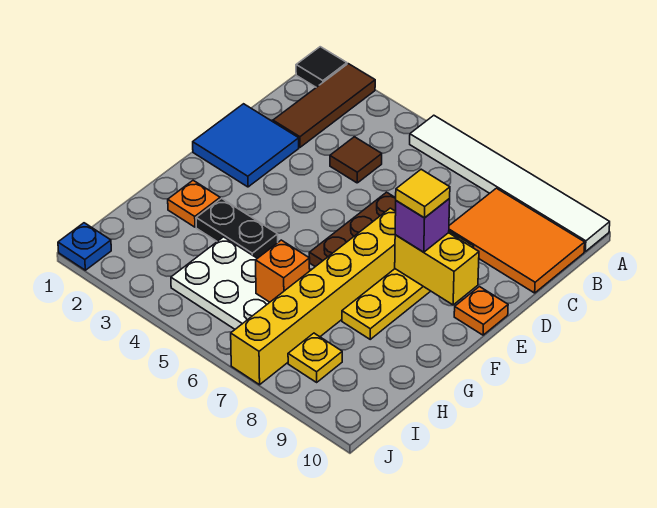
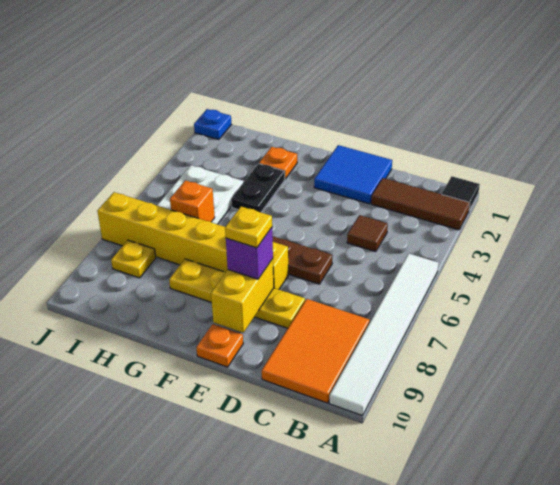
yellow tile E8 level 4 -> yellow plate E8 level 4

